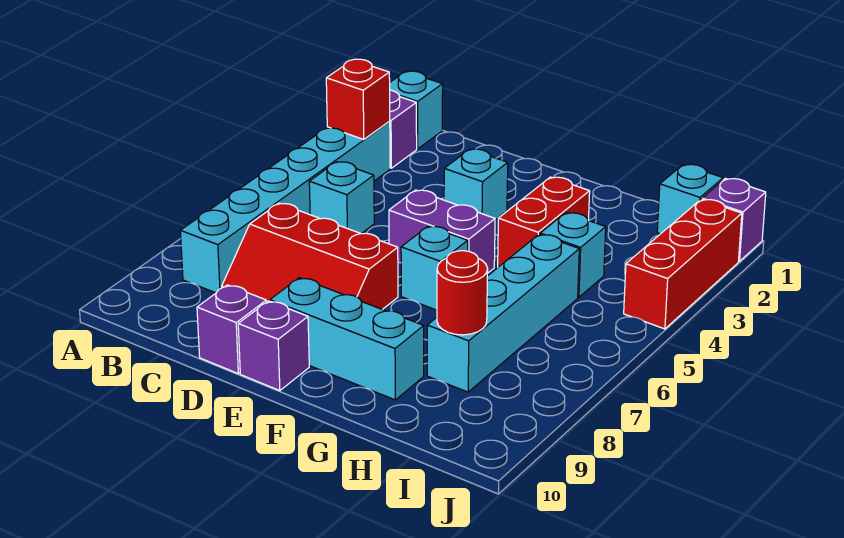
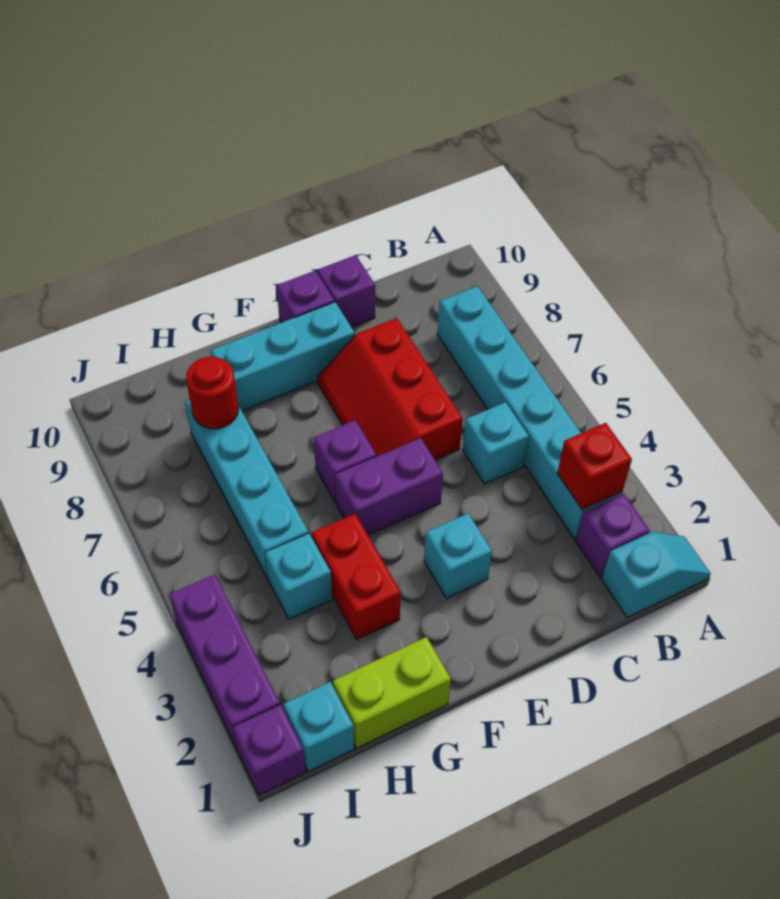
red slope C7:E8 level 1 top 7 -> red slope D6:E8 level 1 top D
cyan brick F6 level 1 -> purple brick F6 level 1
none -> lime brick G1:H1 level 1
red brick J2:J4 level 1 -> purple brick J2:J4 level 1

